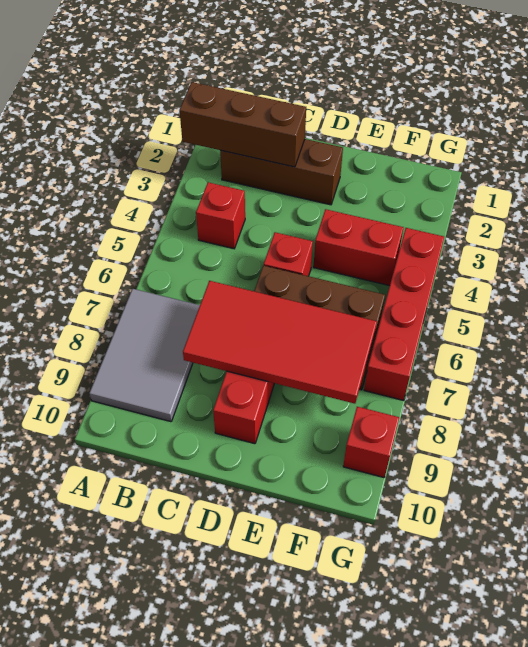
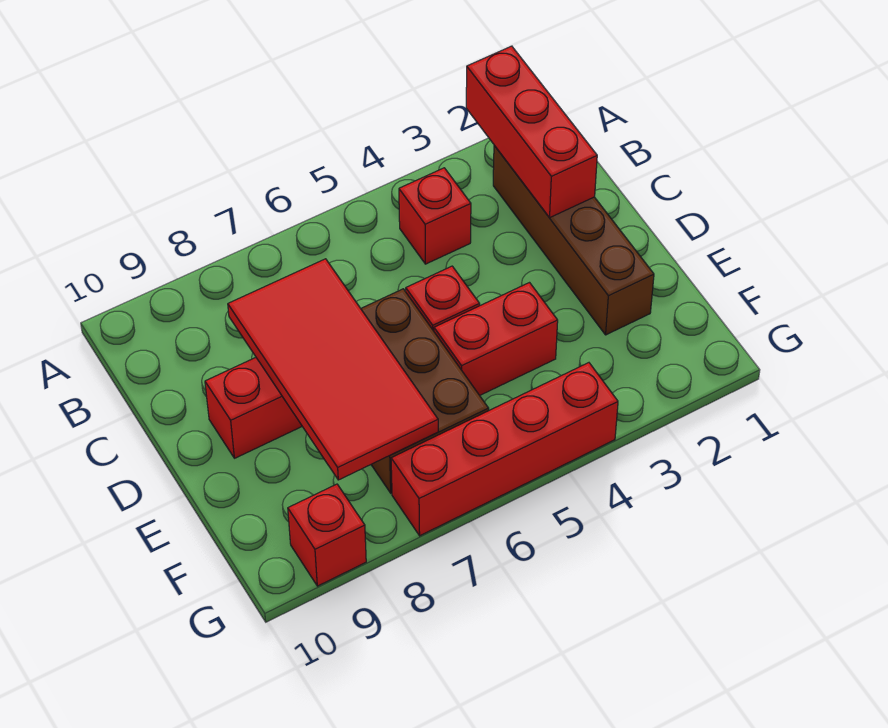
brown brick A2:C2 level 2 -> red brick A2:C2 level 2
grey tile A7:B9 level 1 -> none
brown brick B2:D2 level 1 -> brown brick B2:E2 level 1
red brick E4:F4 level 1 -> red brick E4:E5 level 1

